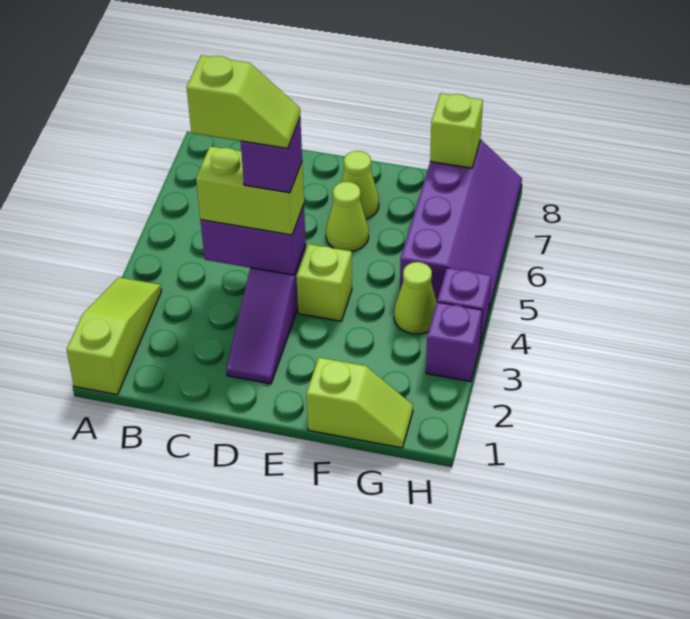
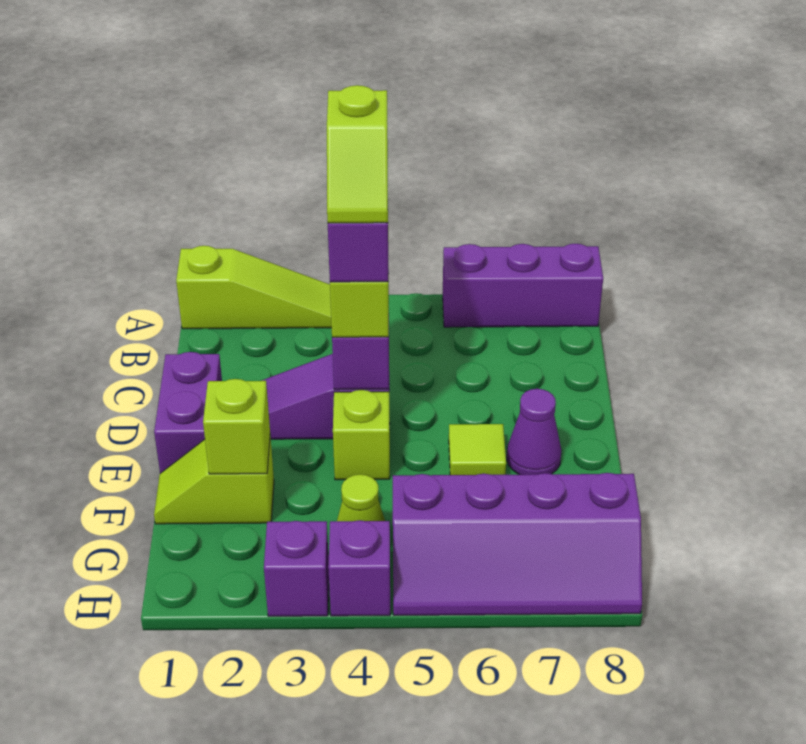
none -> purple brick A6:A8 level 1
none -> purple brick D1:E1 level 1
lime cone E6 level 1 -> lime tile E6 level 1
lime cone E7 level 1 -> purple cone E7 level 1
lime slope F1:G1 level 1 top F -> lime slope F1:F2 level 1 top 2
lime brick G8 level 2 -> lime brick F2 level 2

